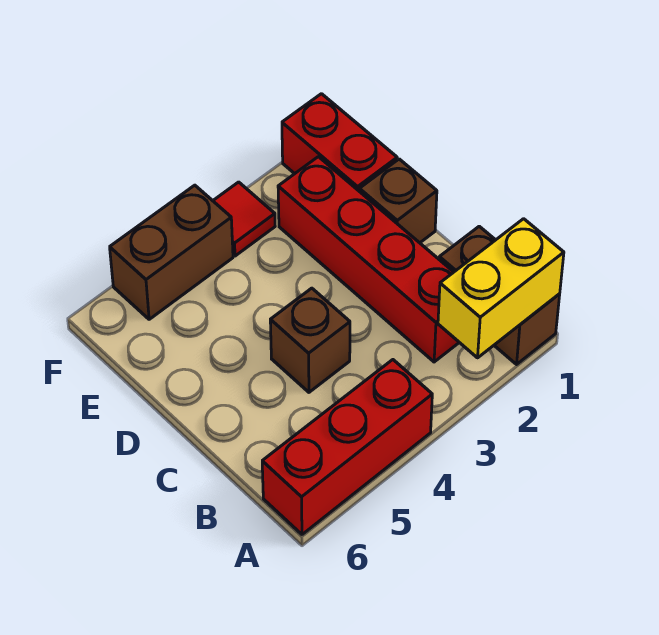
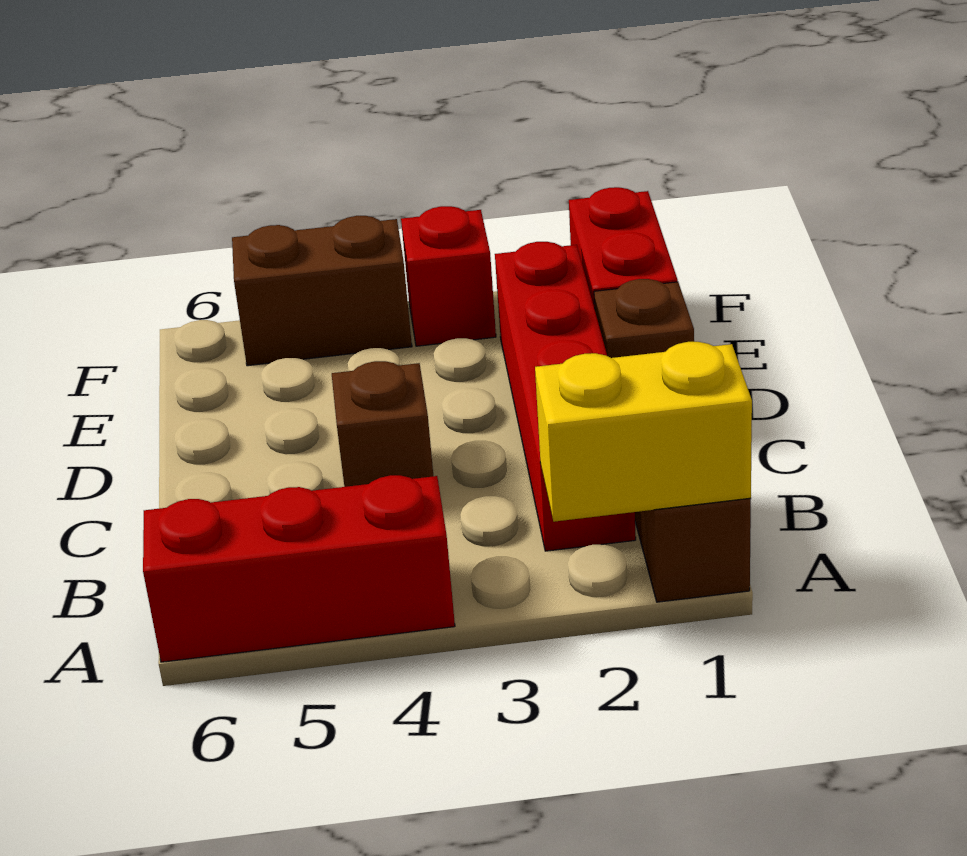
red tile F3 level 1 -> red brick F3 level 1

